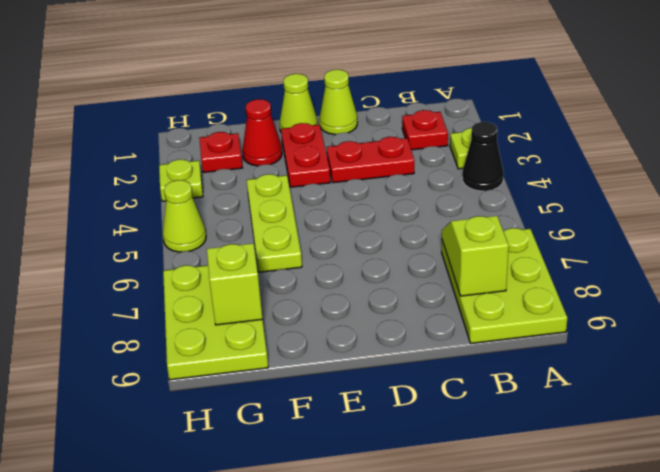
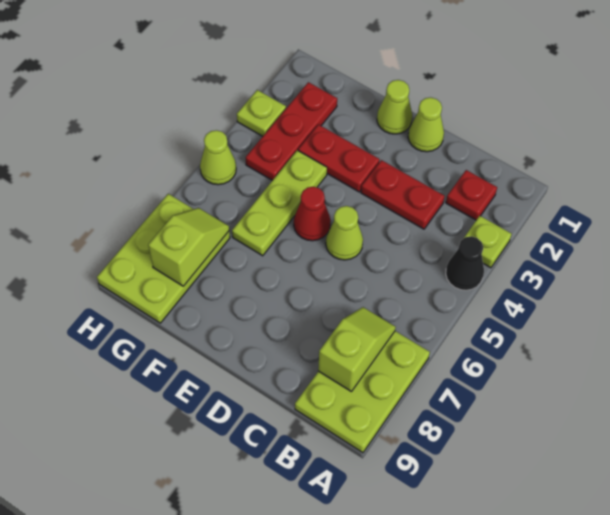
none -> lime cone D5 level 1
red plate E2:E3 level 1 -> red plate E3:F3 level 1
red cone F2 level 1 -> red cone E5 level 1
red plate G2 level 1 -> red plate G2:G4 level 1

